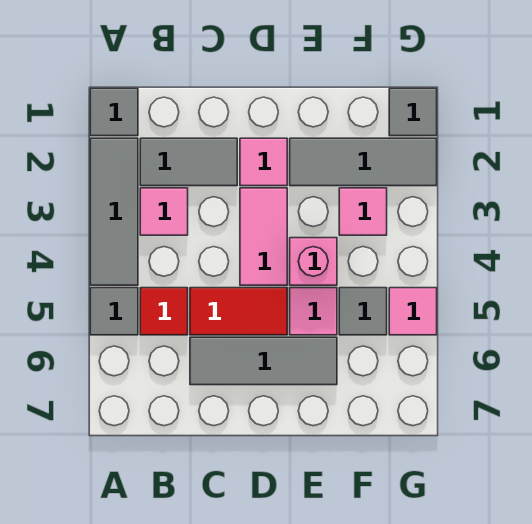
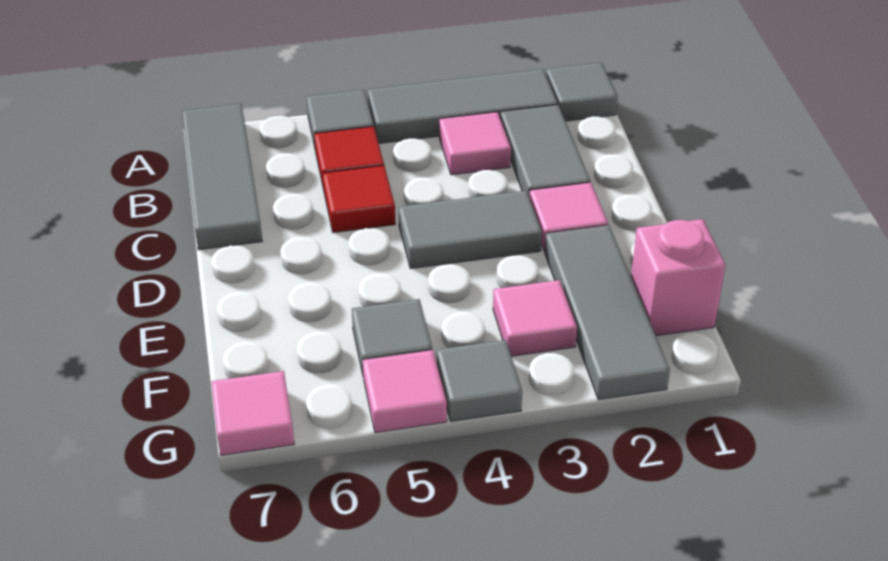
red tile C5:D5 level 1 -> red tile C5 level 1
grey tile C6:E6 level 1 -> grey tile A7:C7 level 1
pink tile D3:D4 level 1 -> grey tile D3:D4 level 1
pink brick E4 level 1 -> pink brick F1 level 1
pink tile E5 level 1 -> pink tile G7 level 1
grey tile G1 level 1 -> grey tile G4 level 1

